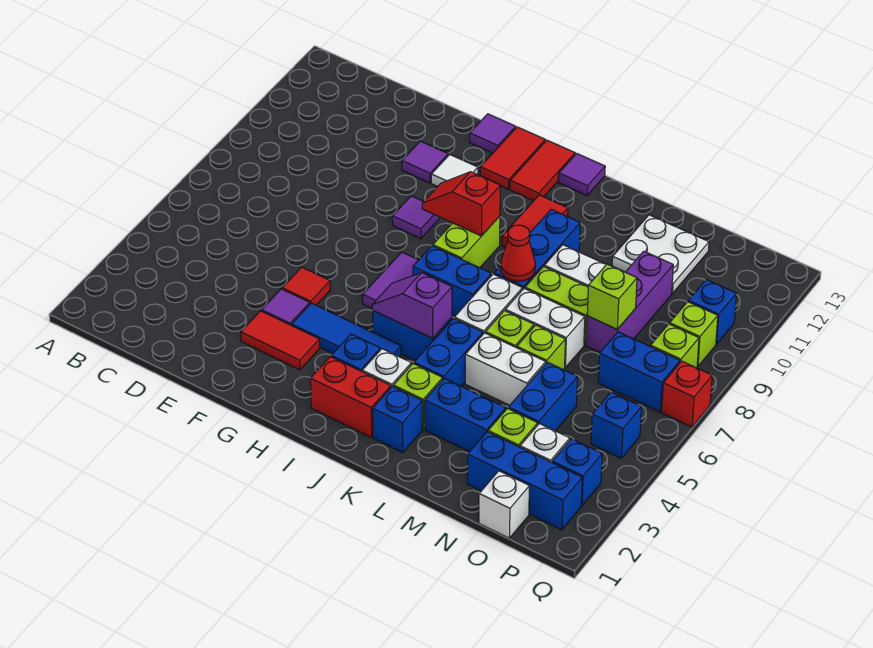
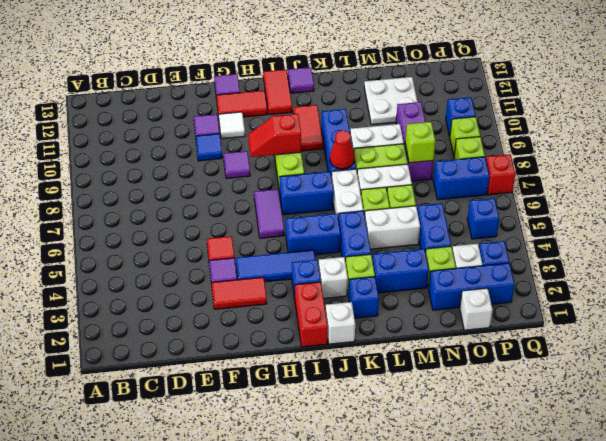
none -> blue tile F10 level 1
red tile H12:H13 level 1 -> red tile G12:H12 level 1
red brick I2:J2 level 1 -> red brick I1:I2 level 1
purple slope I5:J5 level 2 top J -> none
none -> white brick J1 level 1

